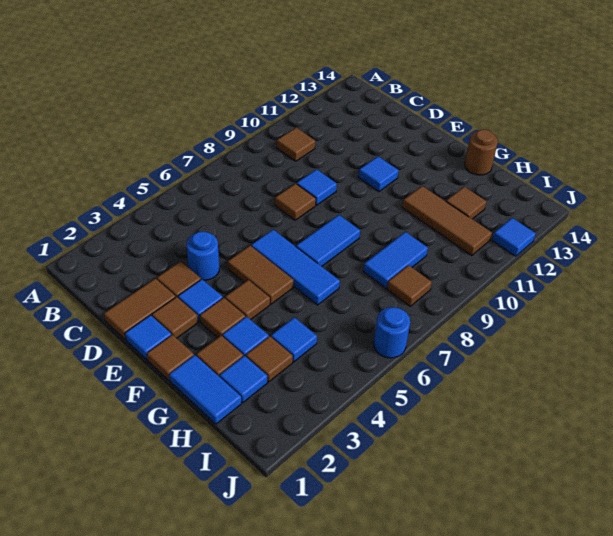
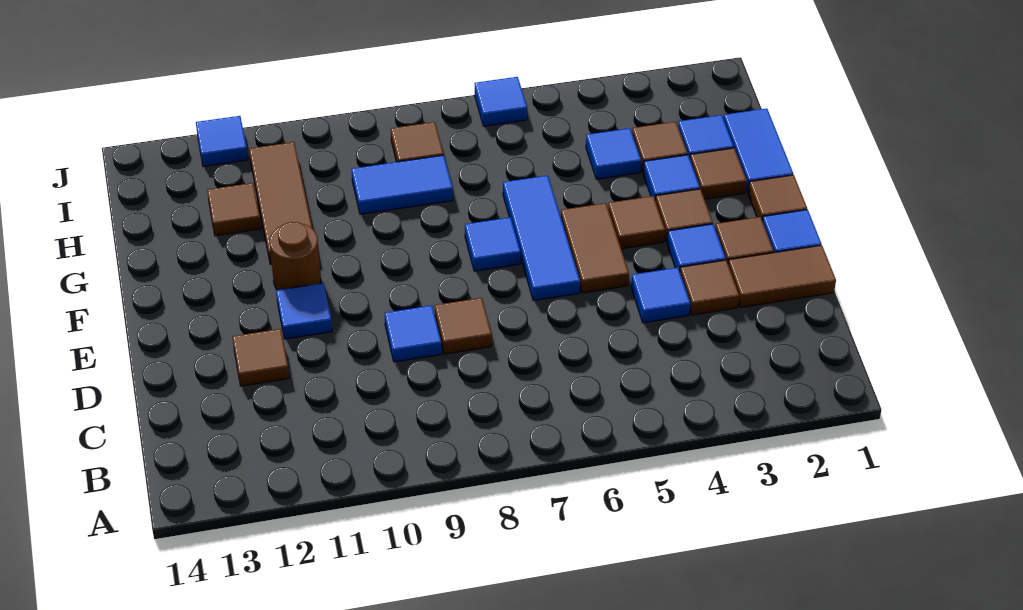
brown tile B10 level 1 -> brown tile D12 level 1
blue round brick D4 level 1 -> blue tile D4 level 1
blue tile F7:F8 level 1 -> blue tile F7 level 1
brown round brick G14 level 1 -> brown round brick F11 level 1
blue round brick J6 level 1 -> blue tile J6 level 1

